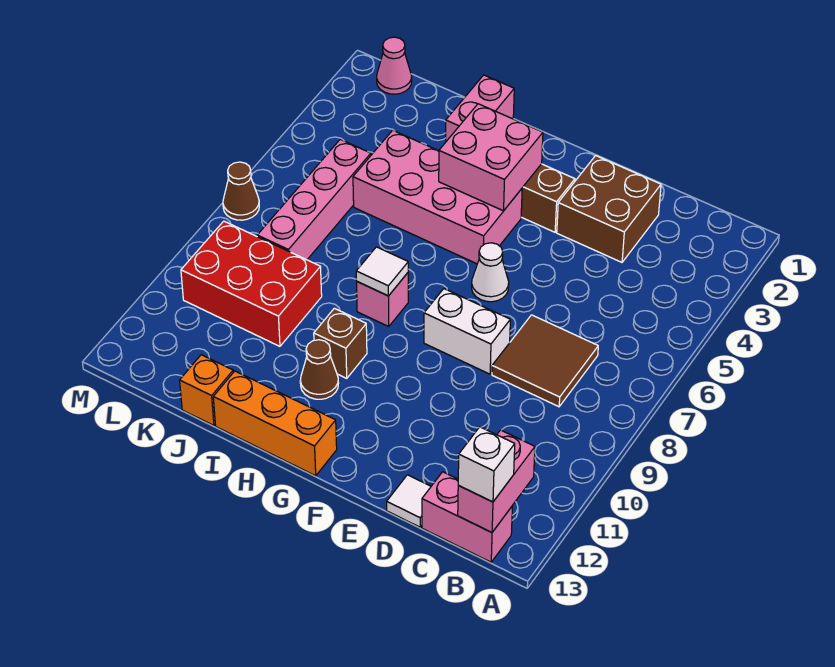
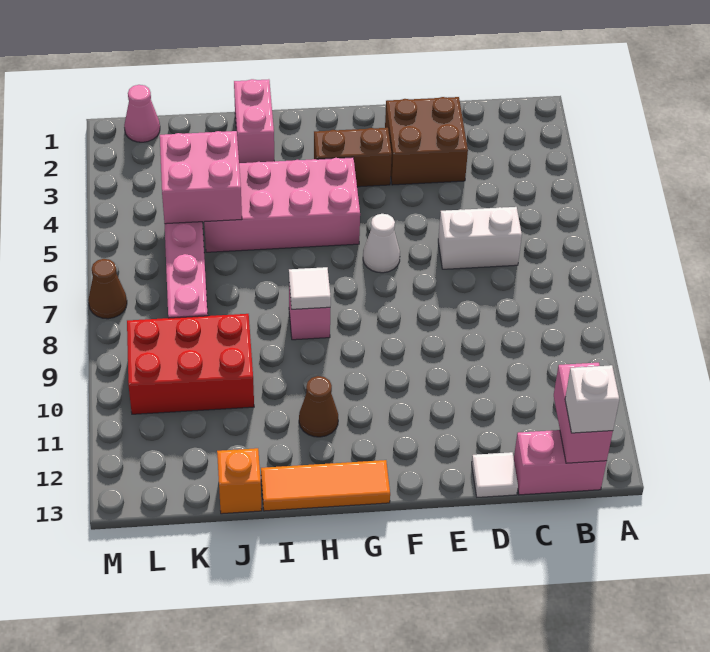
brown tile C7:D8 level 1 -> none
white brick E8:F8 level 1 -> white brick C6:D6 level 1
pink brick G3:H4 level 2 -> pink brick J4:K5 level 2
orange brick G13:I13 level 1 -> orange tile G13:I13 level 1
brown brick H10 level 1 -> none

